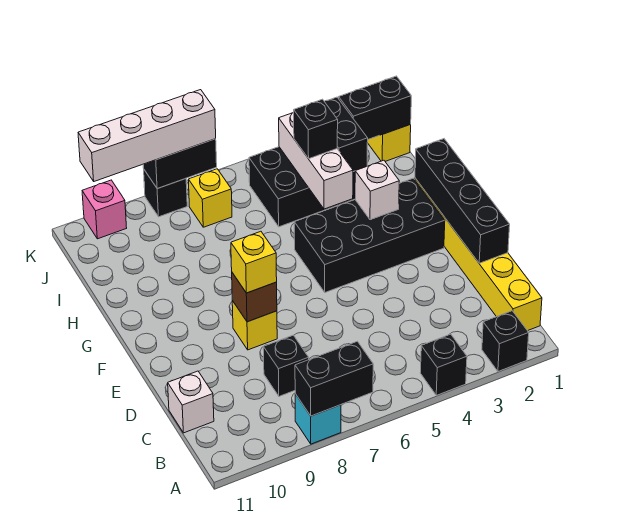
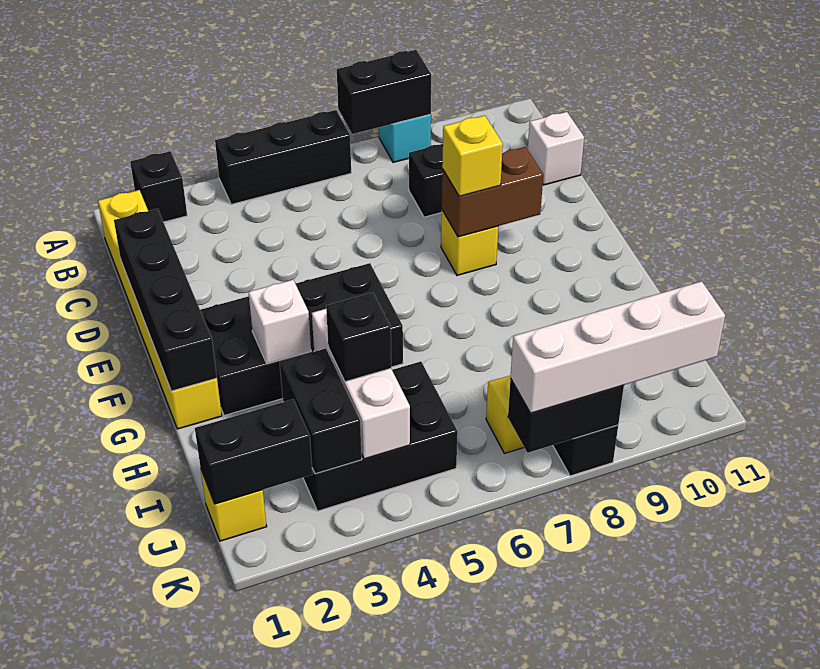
black brick A4 level 1 -> black brick A4:A6 level 1
brown brick E8 level 2 -> brown brick E8:E9 level 2
pink brick K10 level 1 -> none

